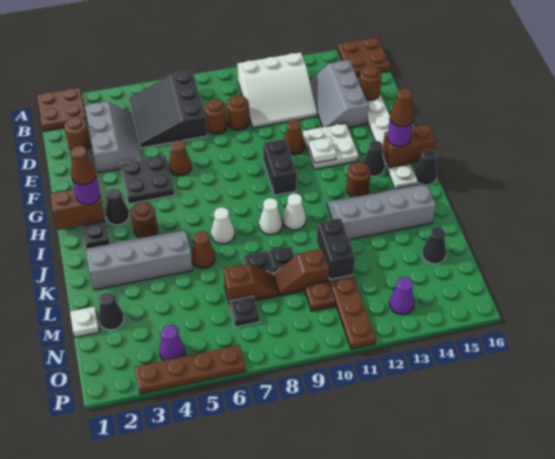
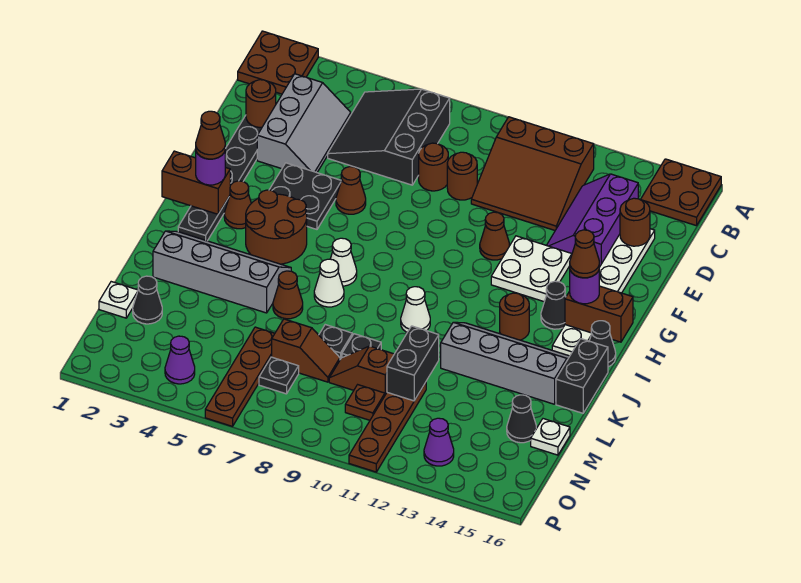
white slope B10:D12 level 1 top B -> brown slope B10:D12 level 1 top B
grey slope C13:E14 level 1 top 14 -> purple slope C13:E14 level 1 top 14
black brick G10:H10 level 1 -> black brick J16:K16 level 1
white plate G12 level 2 -> white plate M16 level 1
black cone H3 level 1 -> brown cone H3 level 1
brown round brick I4 level 1 -> brown round brick H4:I5 level 1
white cone J9 level 1 -> white cone I7 level 1
brown plate P3:P6 level 1 -> brown plate M6:P6 level 1

